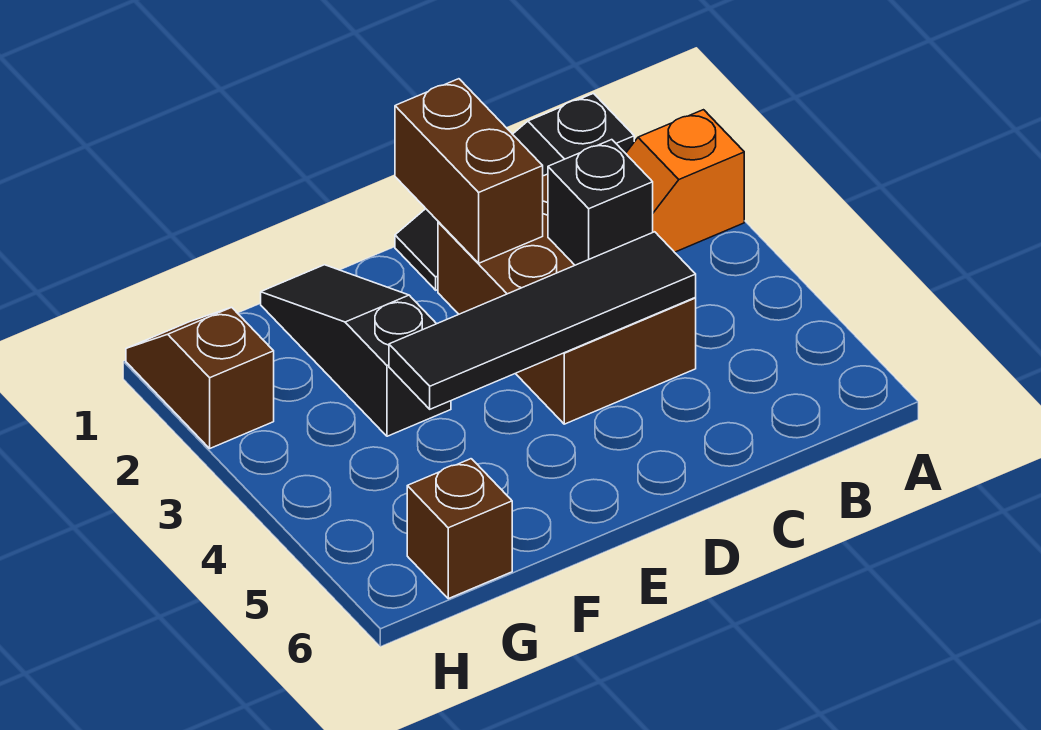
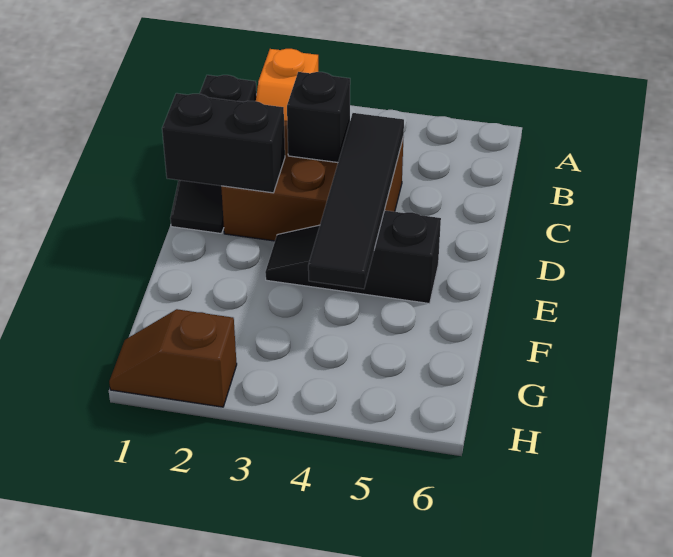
brown brick D1:D2 level 2 -> black brick D1:D2 level 2
black slope F1:F3 level 1 top 3 -> black slope E3:E5 level 1 top 5
brown brick G6 level 1 -> none

